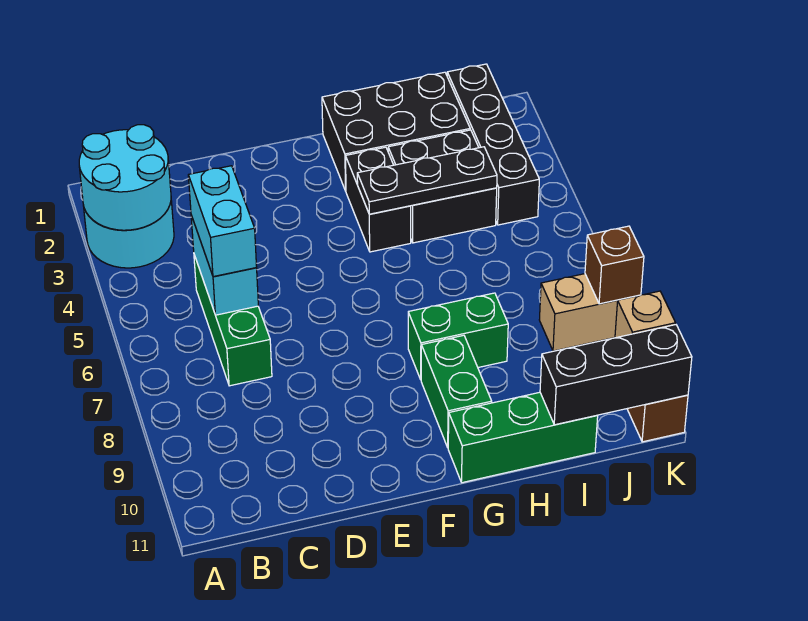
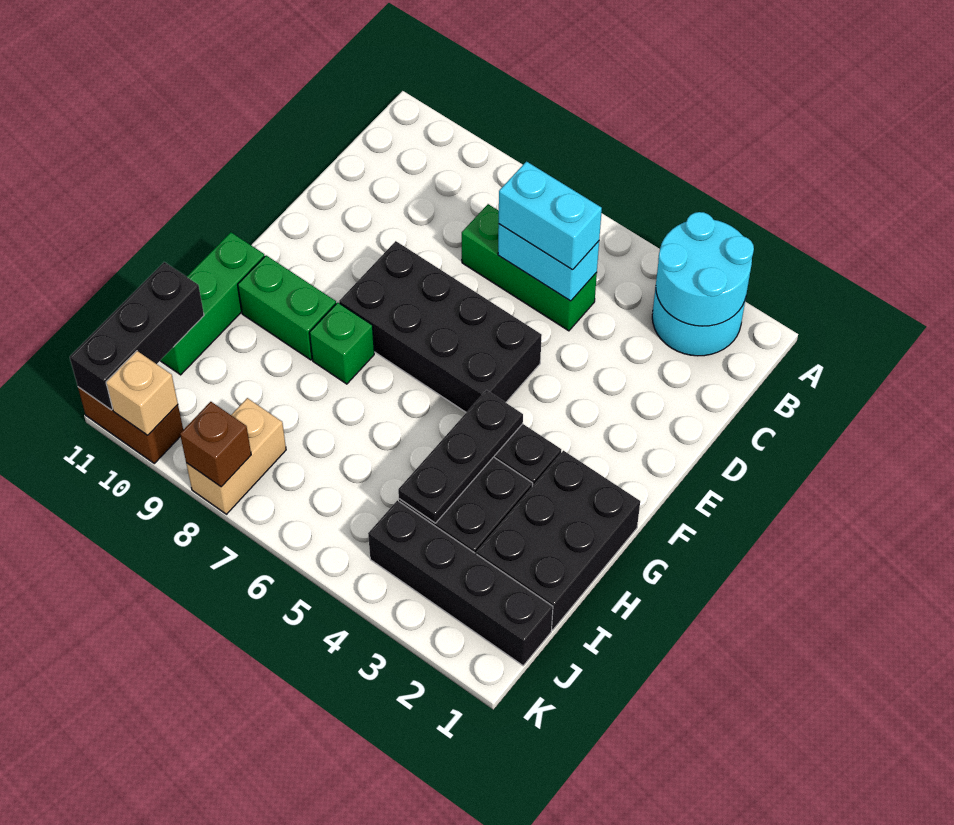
none -> black brick E5:F8 level 1
green brick G8:H8 level 1 -> green brick G8 level 1

